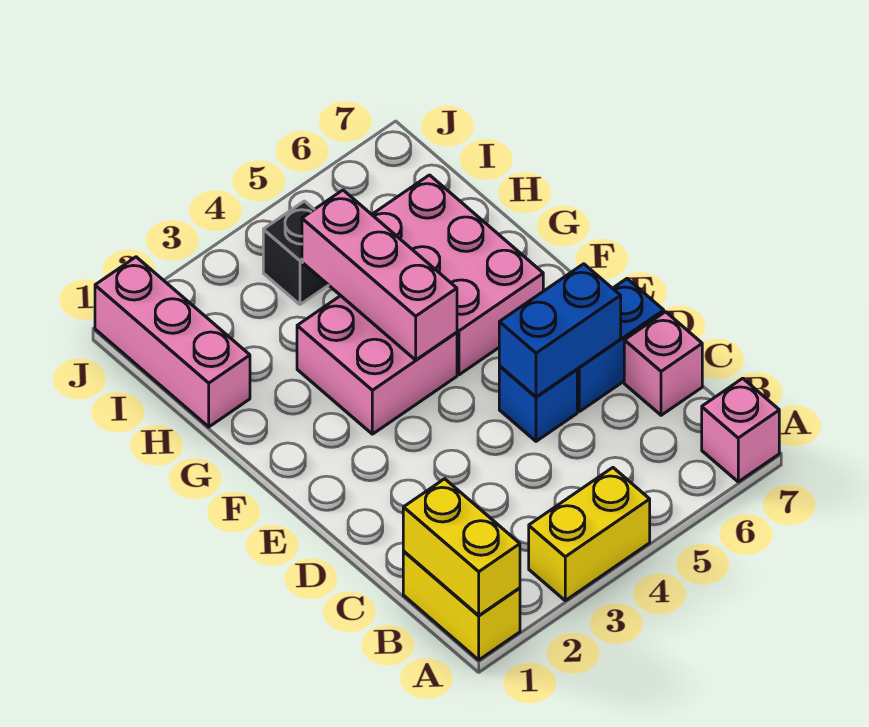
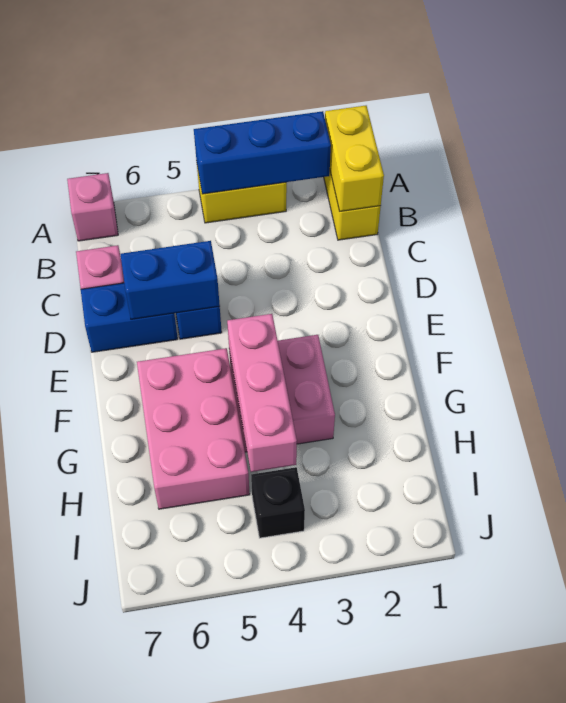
none -> blue brick A2:A4 level 2
pink brick H1:J1 level 1 -> none

